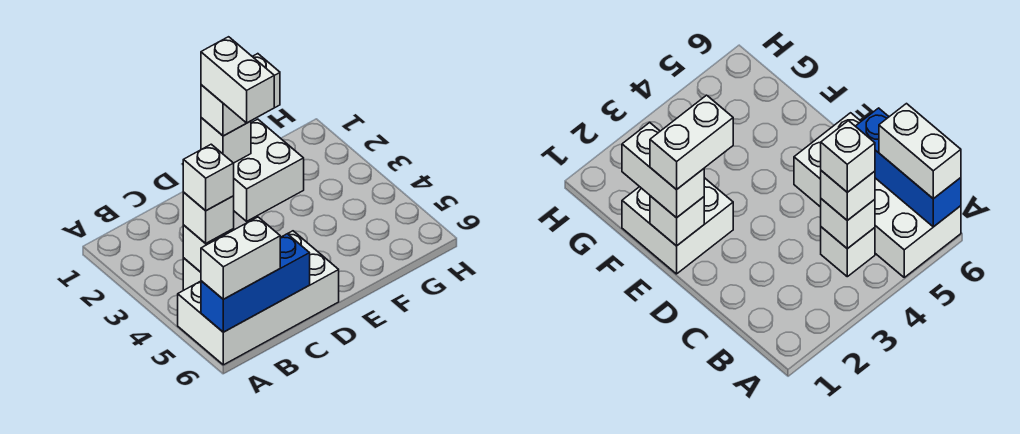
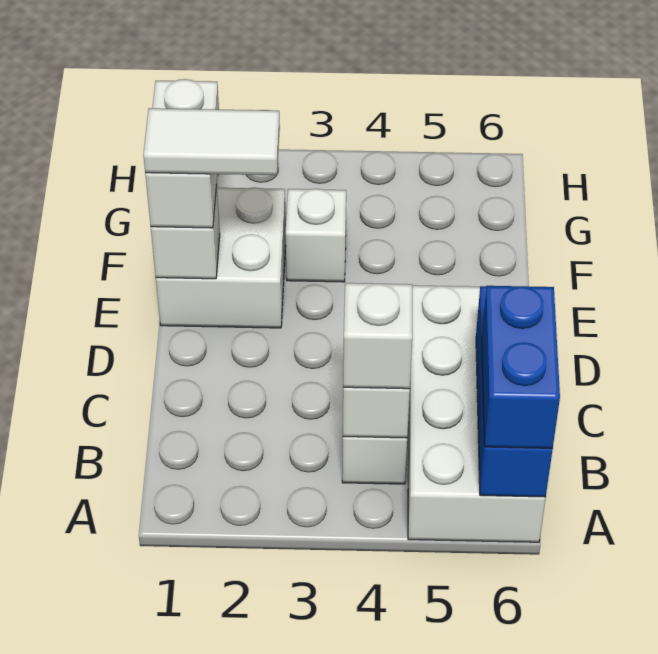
white brick A6:B6 level 3 -> blue brick A6:B6 level 3
white brick B4 level 4 -> white brick F3 level 1
white brick E1:E2 level 4 -> white tile E1:E2 level 4

